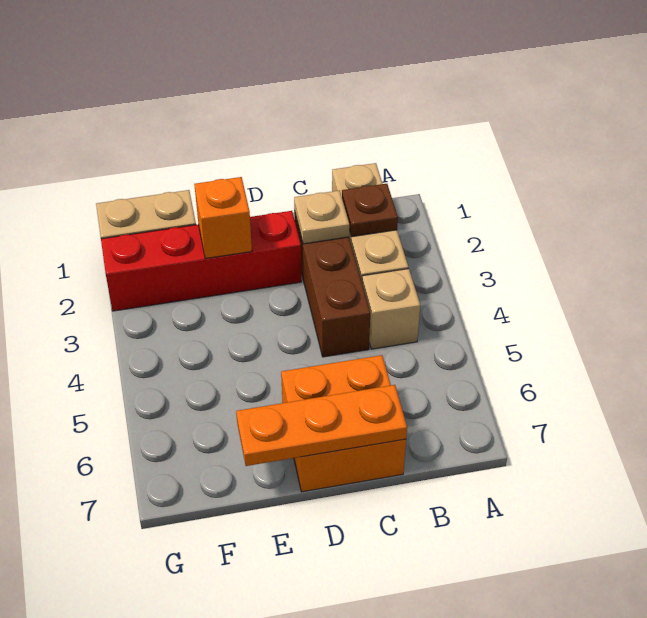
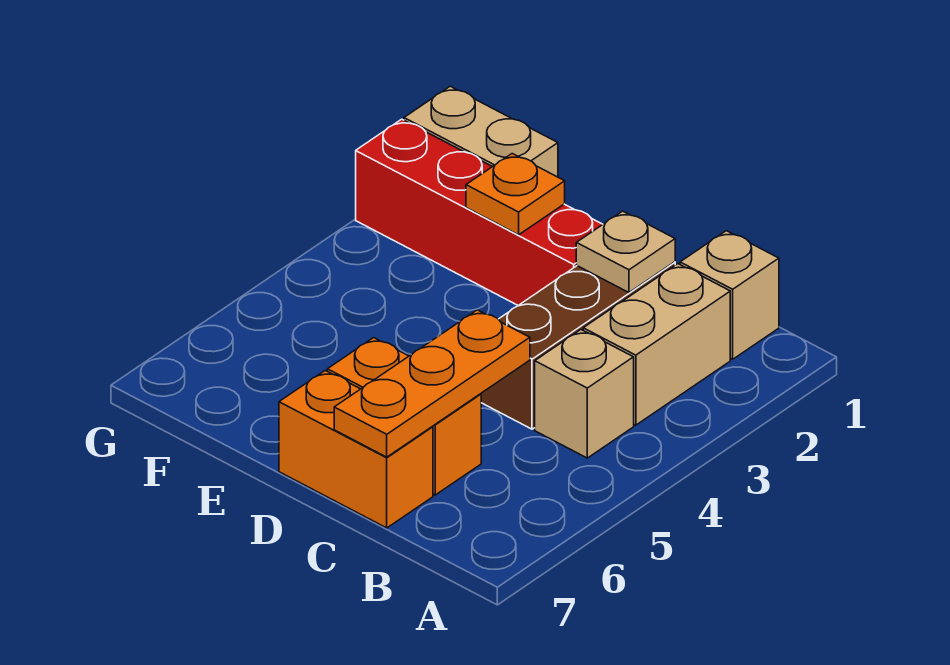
brown plate B2 level 2 -> none
orange plate C7:E7 level 2 -> orange plate C5:C7 level 2
orange brick E2 level 2 -> orange plate E2 level 2

